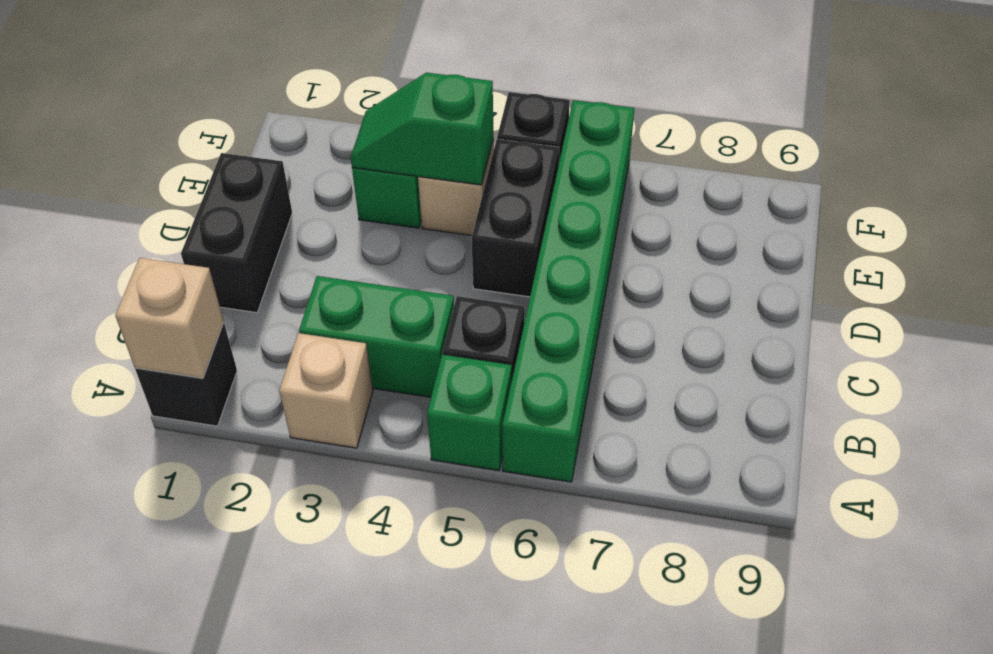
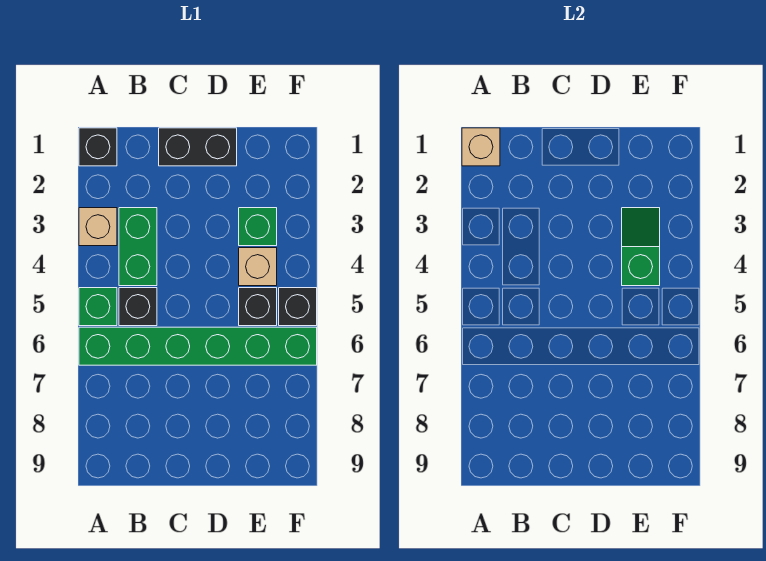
black brick D5:E5 level 1 -> black brick E5 level 1

